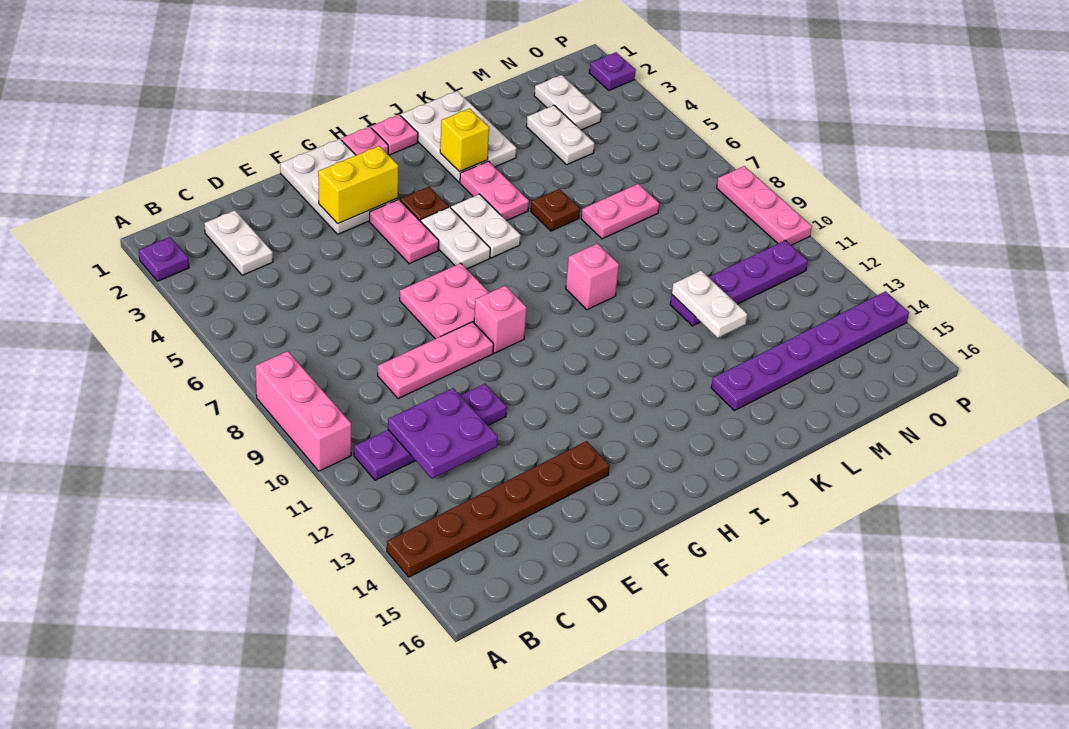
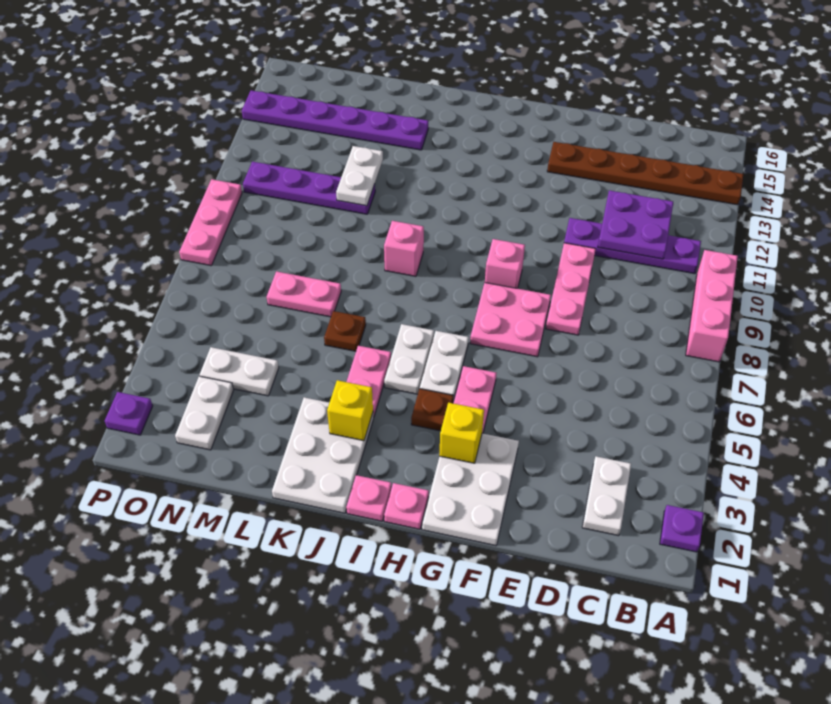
pink plate D9:F9 level 1 -> pink plate E8:E10 level 1
yellow brick F3:G3 level 2 -> yellow brick G3 level 2
white plate M3:M4 level 1 -> white plate M4:N4 level 1

